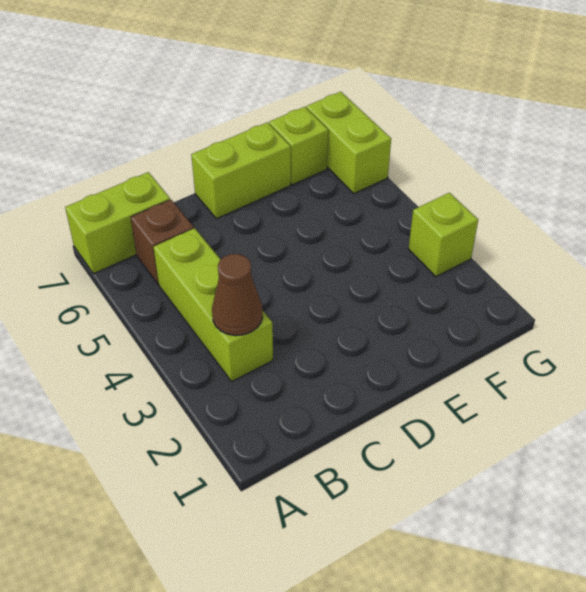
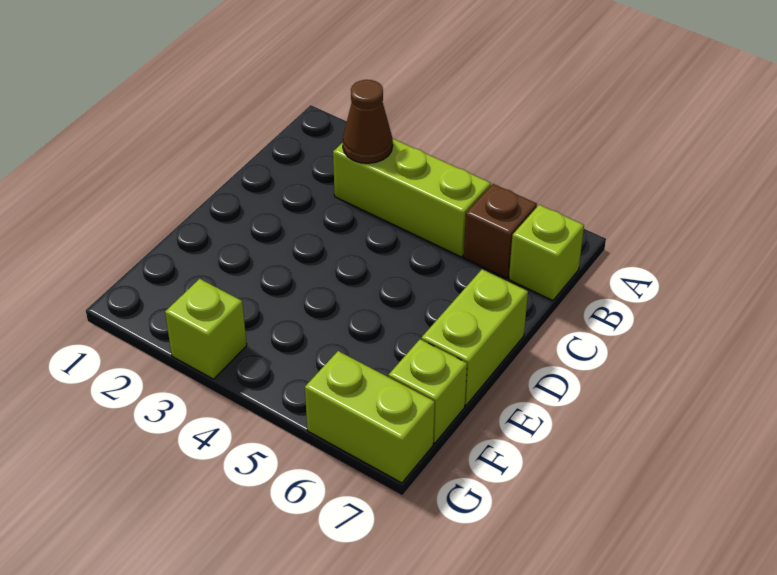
lime brick A7:B7 level 1 -> lime brick B7 level 1

